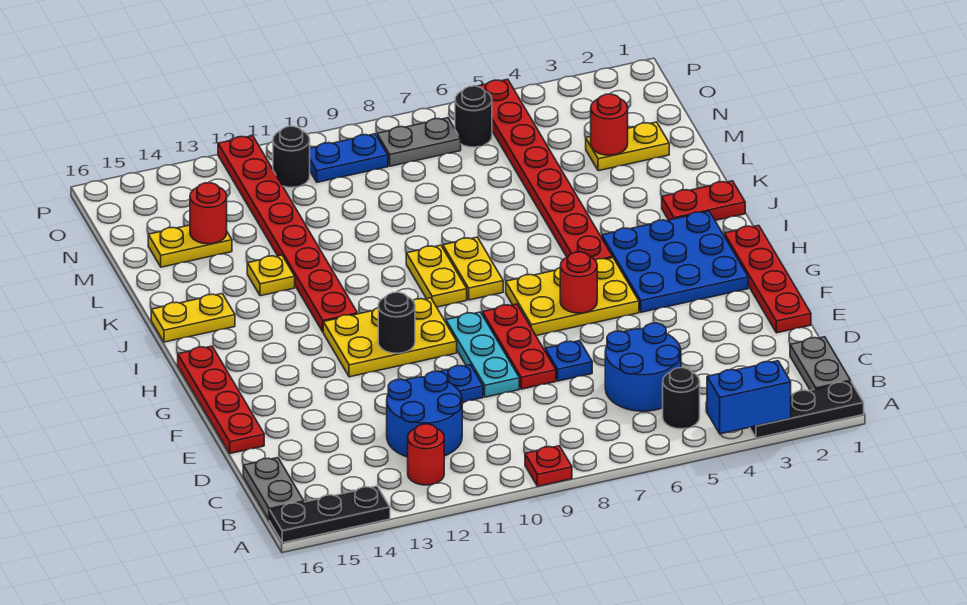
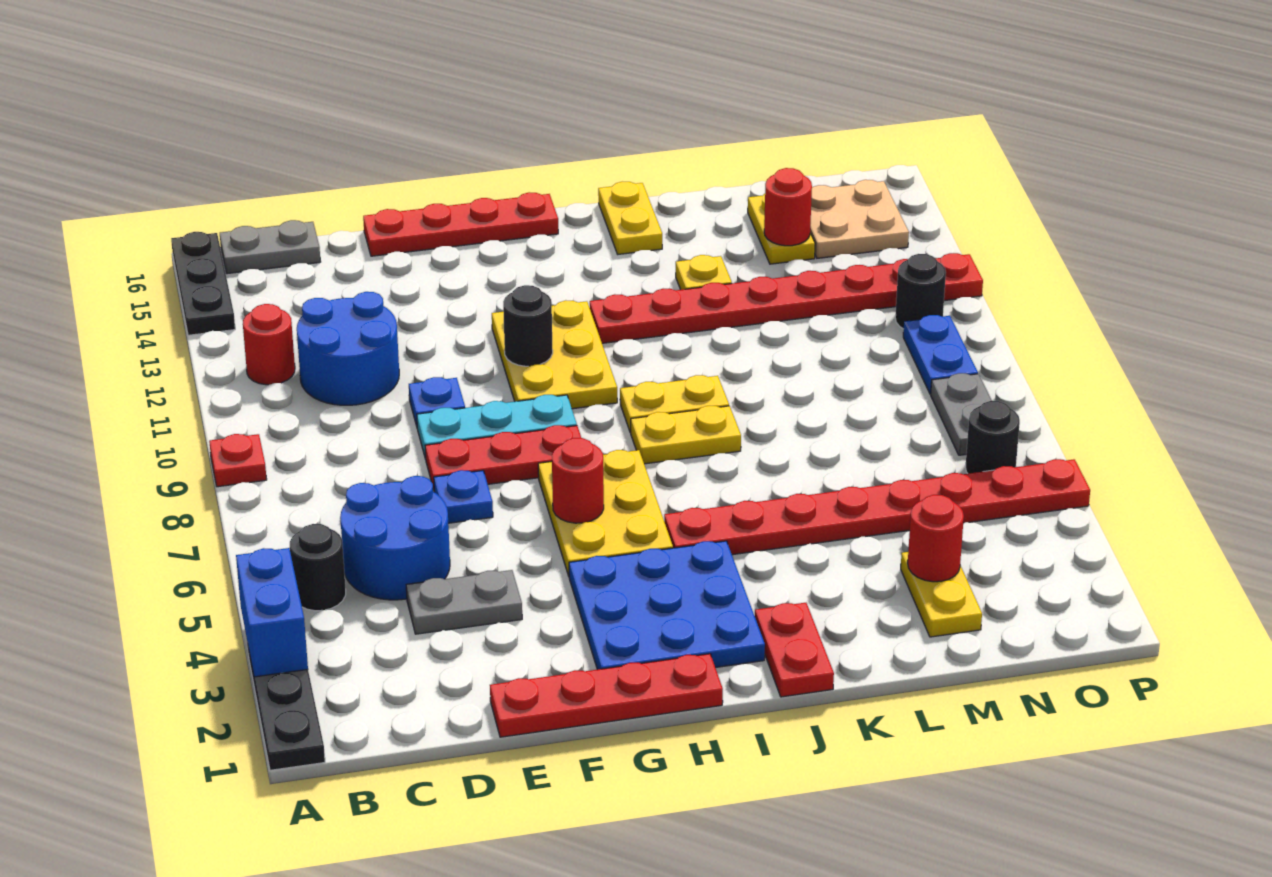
grey plate B1:C1 level 1 -> grey plate D4:E4 level 1
none -> tan plate N14:O15 level 1

